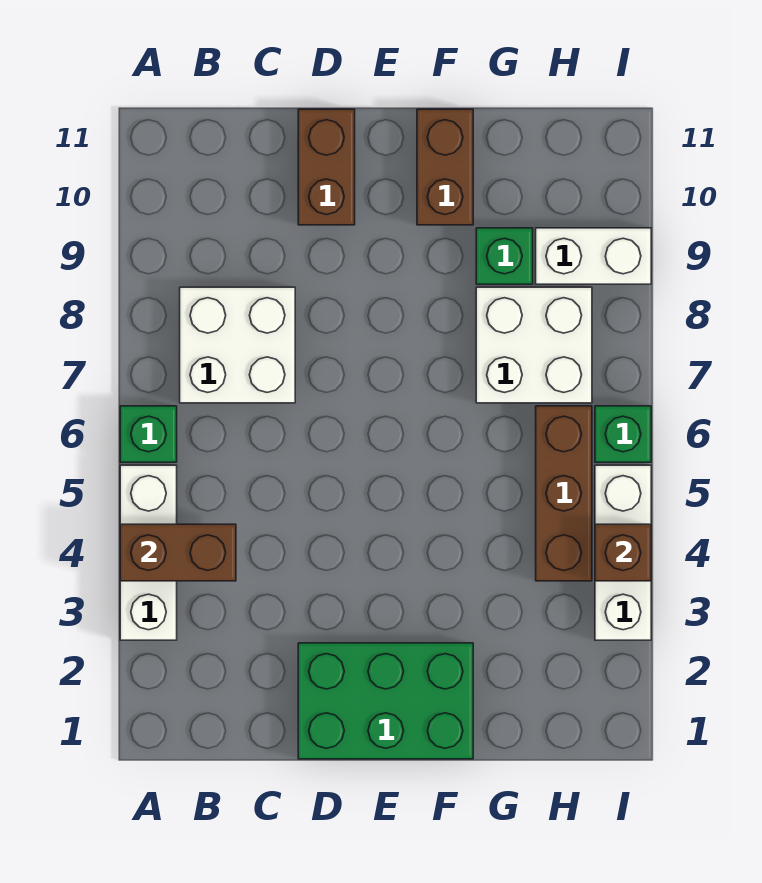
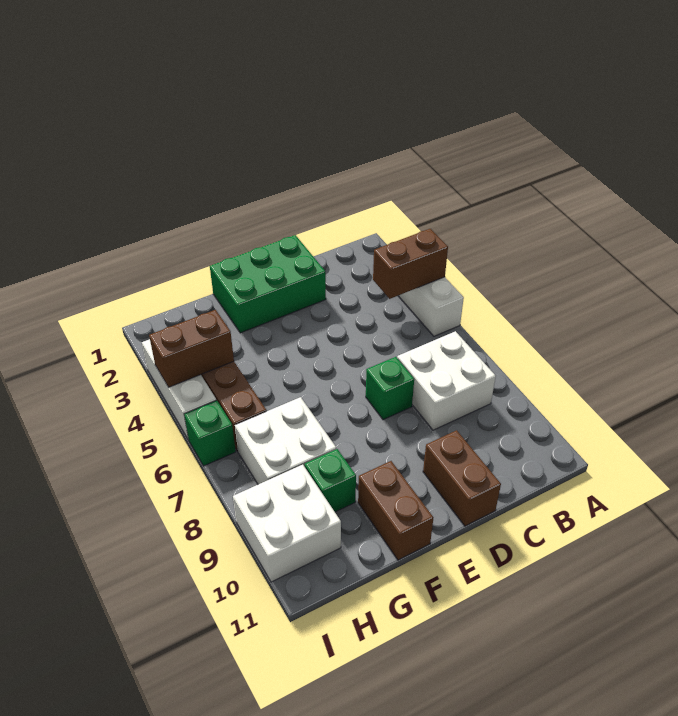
green brick A6 level 1 -> green brick D7 level 1
white brick H9:I9 level 1 -> white brick H9:I10 level 1
brown brick I4 level 2 -> brown brick H4:I4 level 2

